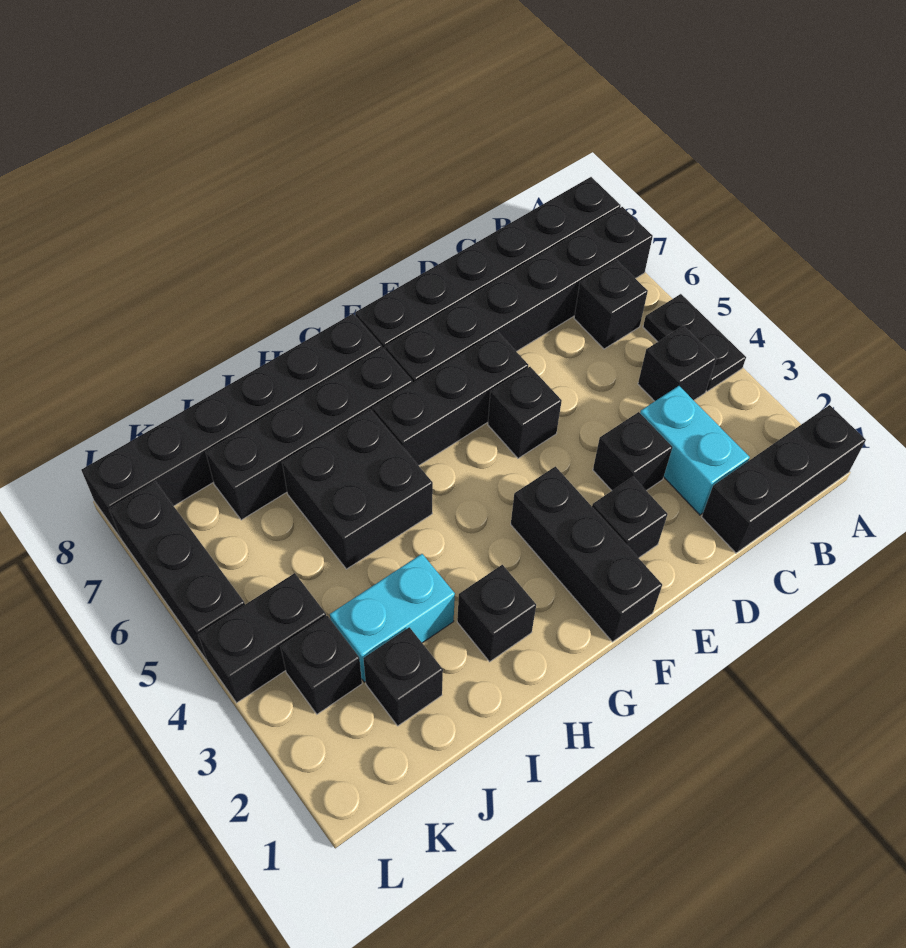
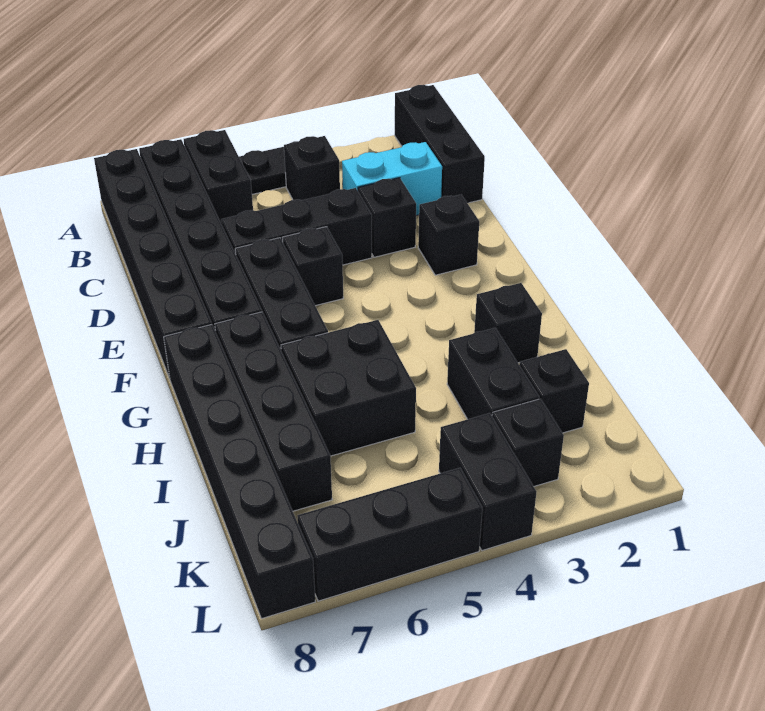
black brick B6 level 1 -> black brick A6:B6 level 1
black brick F1:F3 level 1 -> black brick D4:D6 level 1
cyan brick I3:J3 level 1 -> black brick I3:J3 level 1

